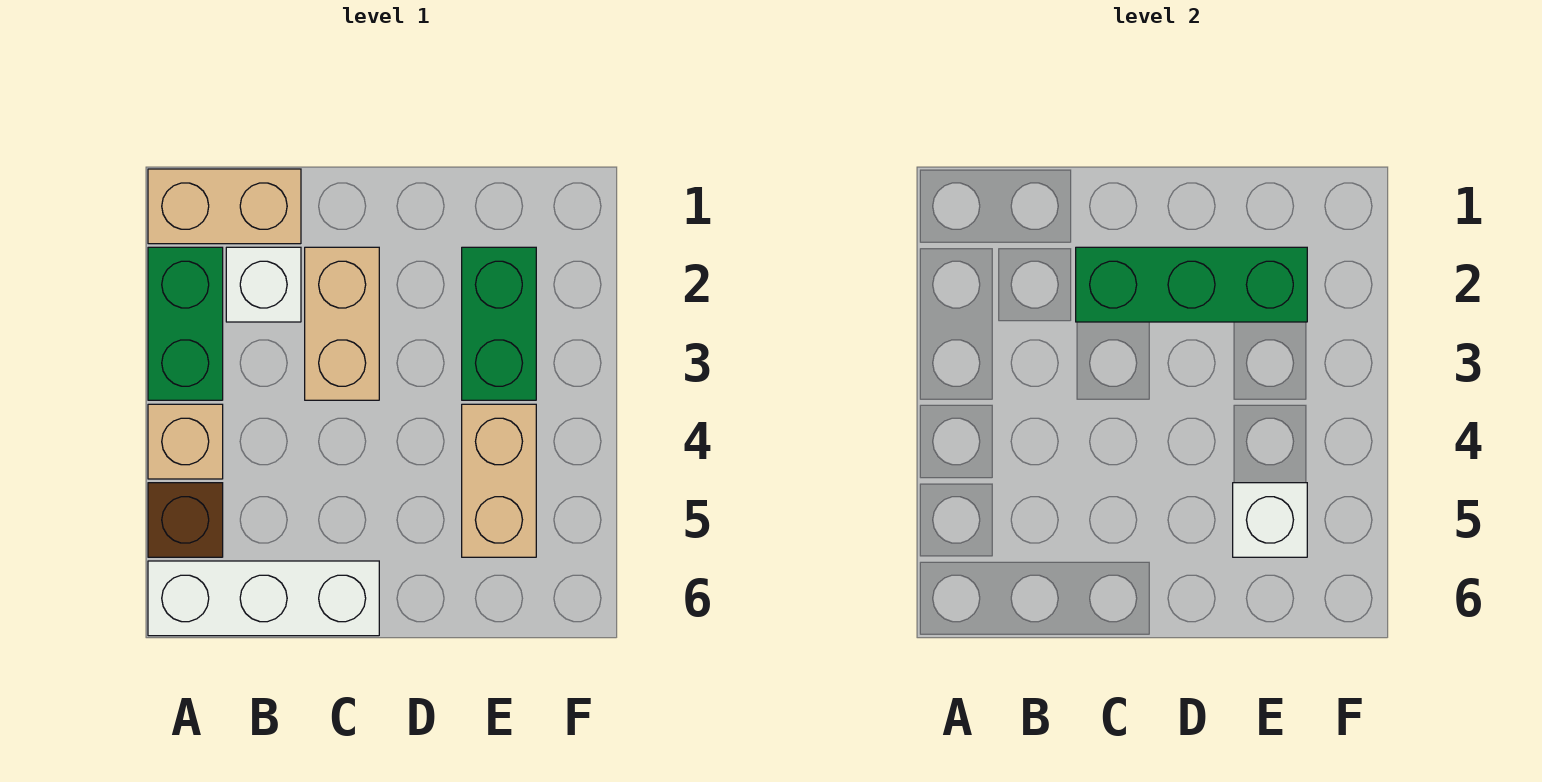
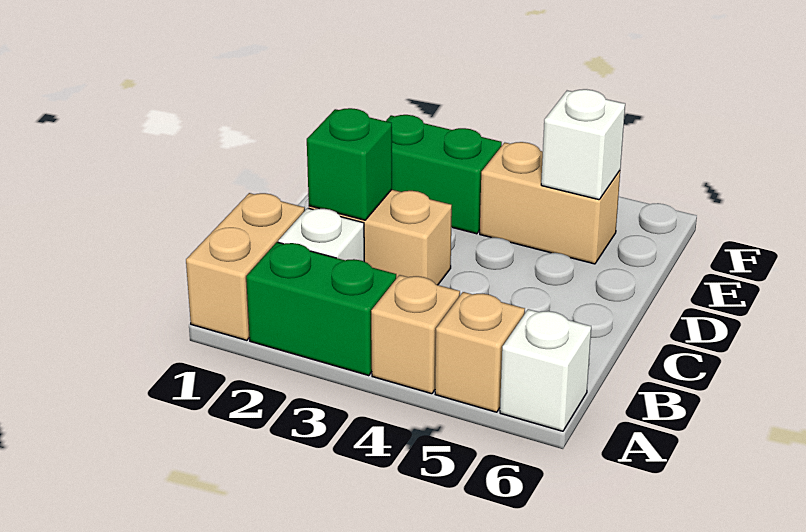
brown brick A5 level 1 -> tan brick A5 level 1
white brick A6:C6 level 1 -> white brick A6 level 1
green brick C2:E2 level 2 -> green brick C2 level 2

